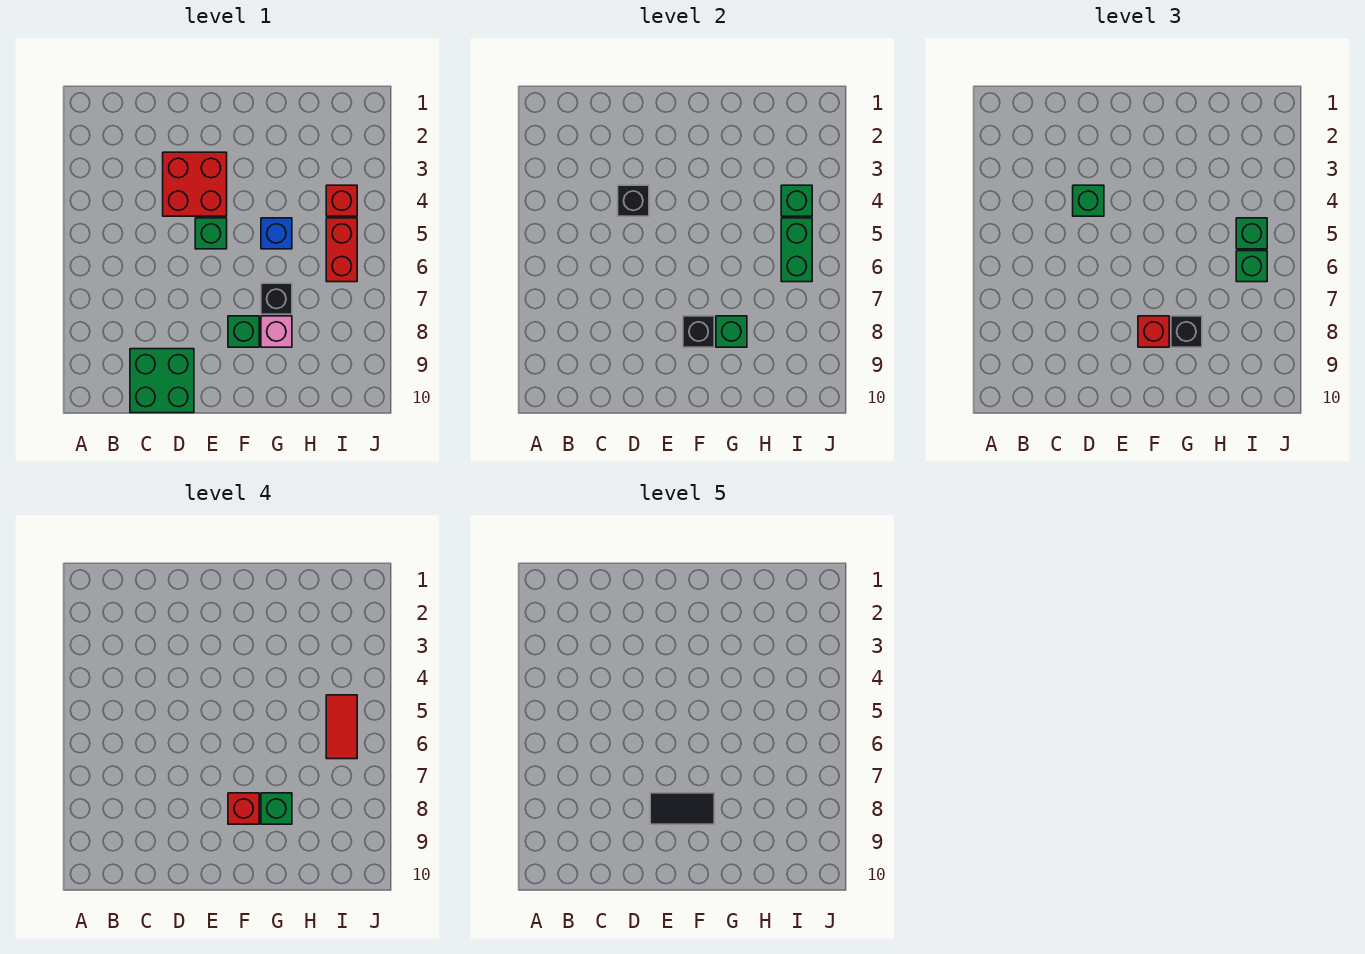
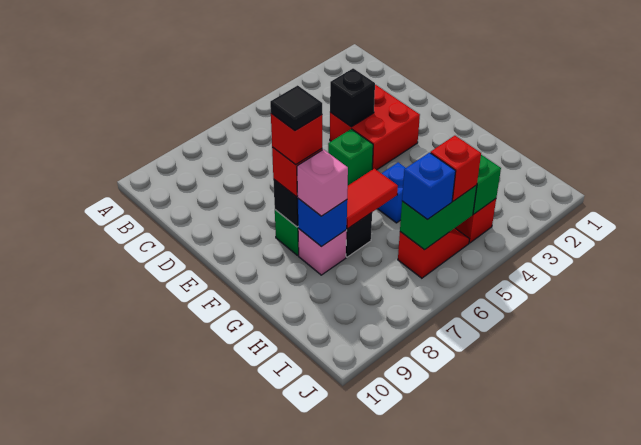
green brick C9:D10 level 1 -> none
green brick D4 level 3 -> none
black tile E8:F8 level 5 -> black tile F8 level 5
green brick G8 level 2 -> blue brick G8 level 2
black brick G8 level 3 -> pink brick G8 level 3
green brick G8 level 4 -> none
red brick I5:I6 level 1 -> red slope I5:I6 level 1 top 6
green brick I5 level 3 -> red brick I5 level 3
red tile I5:I6 level 4 -> red tile G6:G7 level 2
green brick I6 level 3 -> blue brick I6 level 3

